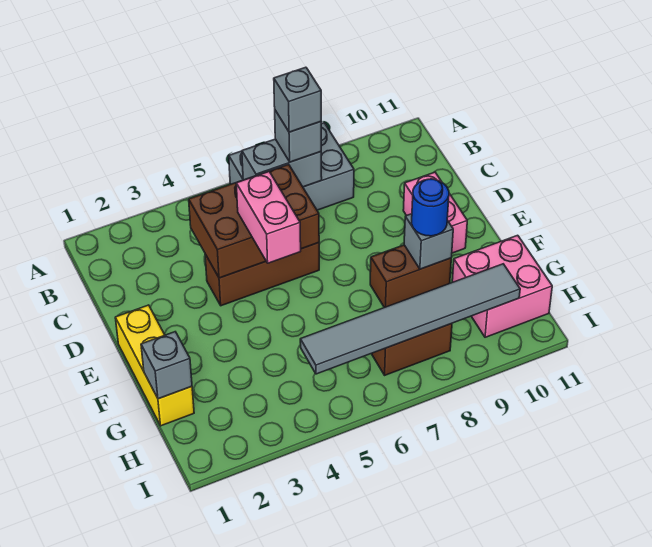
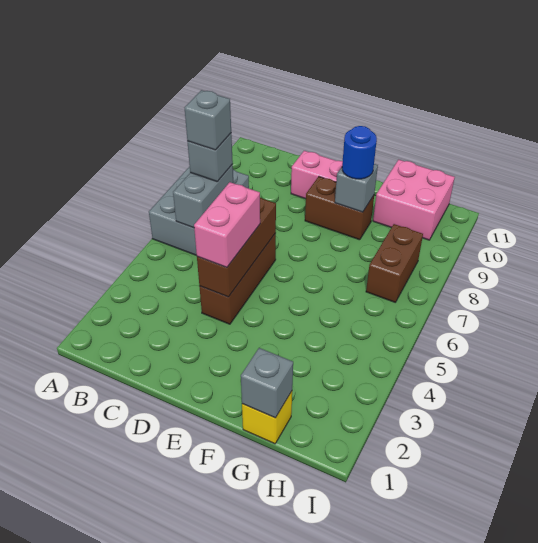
brown brick C4:D6 level 2 -> brown brick D4:D6 level 2
pink brick D5:E5 level 3 -> pink brick D4:D5 level 3
yellow brick E1:G1 level 1 -> yellow brick G1 level 1
brown brick F8:F9 level 1 -> brown brick E9:F9 level 1
grey tile H5:H10 level 2 -> none

